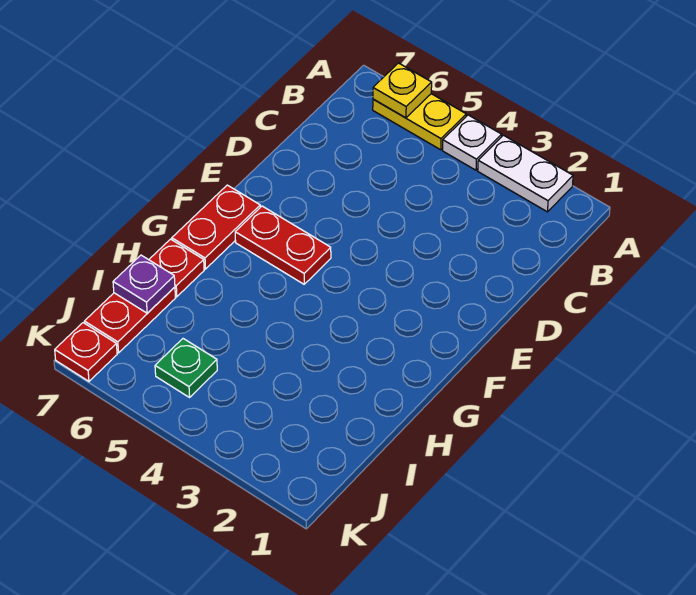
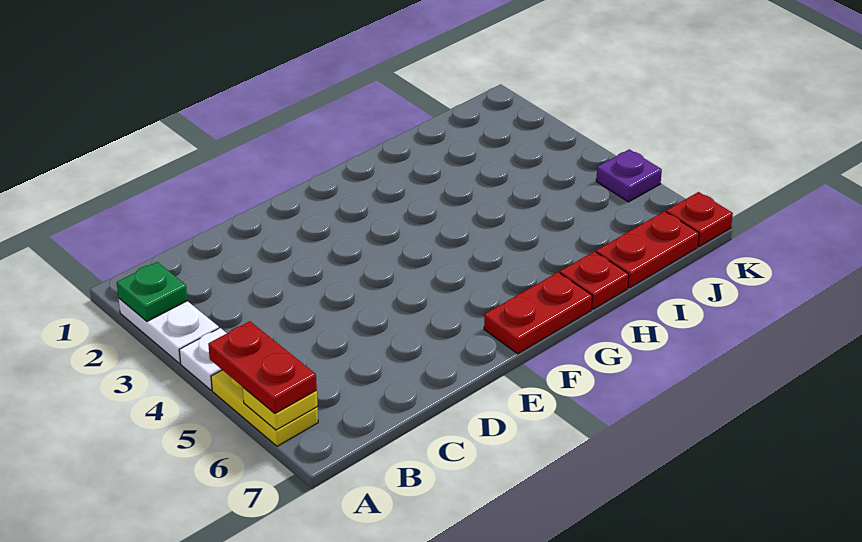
red plate F5:F6 level 1 -> red plate A5:A6 level 3
purple plate I7 level 2 -> purple plate K5 level 1
green plate J5 level 1 -> green plate A2 level 2

